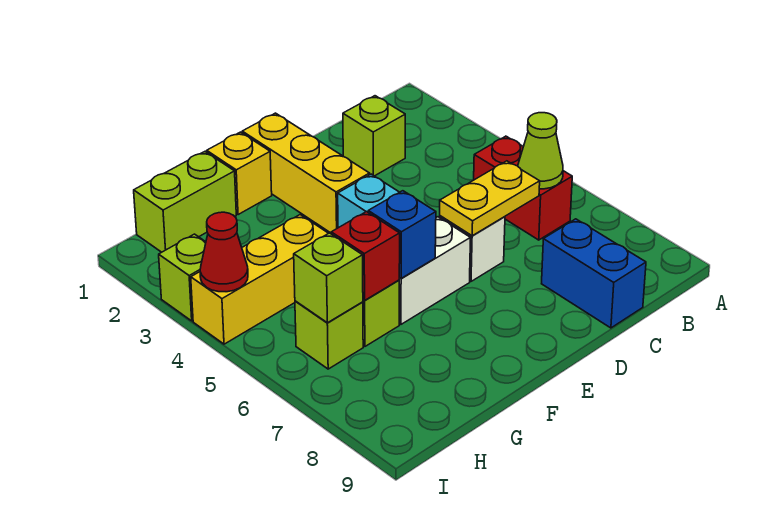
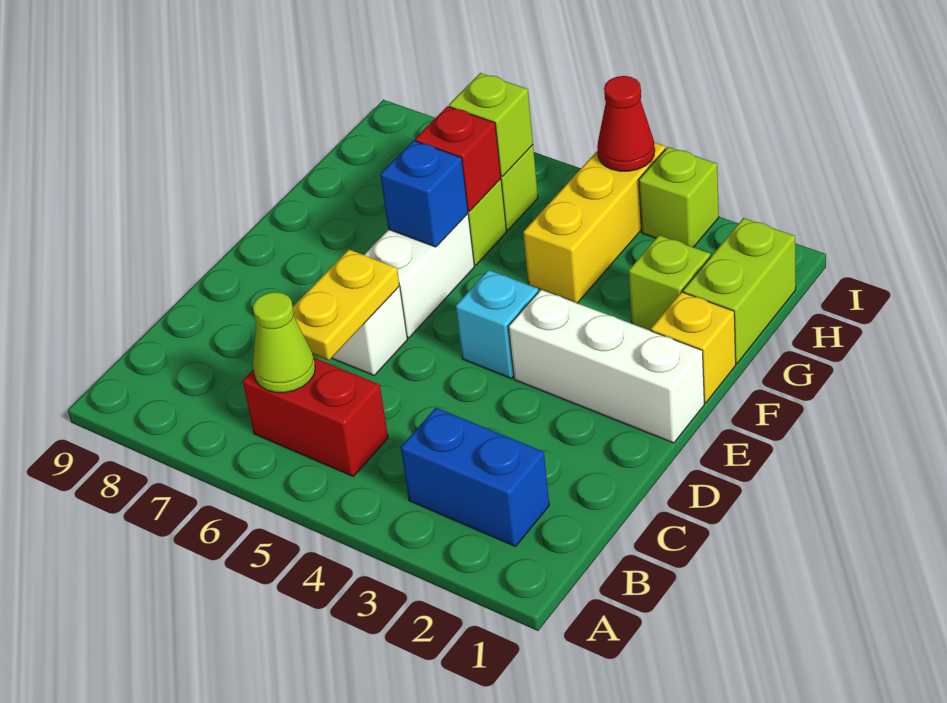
lime brick C2 level 1 -> lime brick G2 level 1
blue brick C8:C9 level 1 -> blue brick B2:B3 level 1
yellow brick E1:E3 level 1 -> white brick E1:E3 level 1

